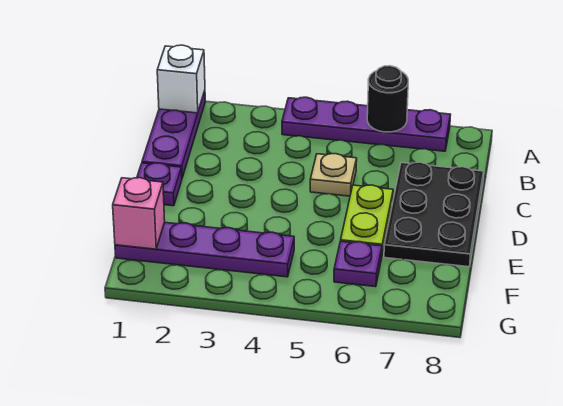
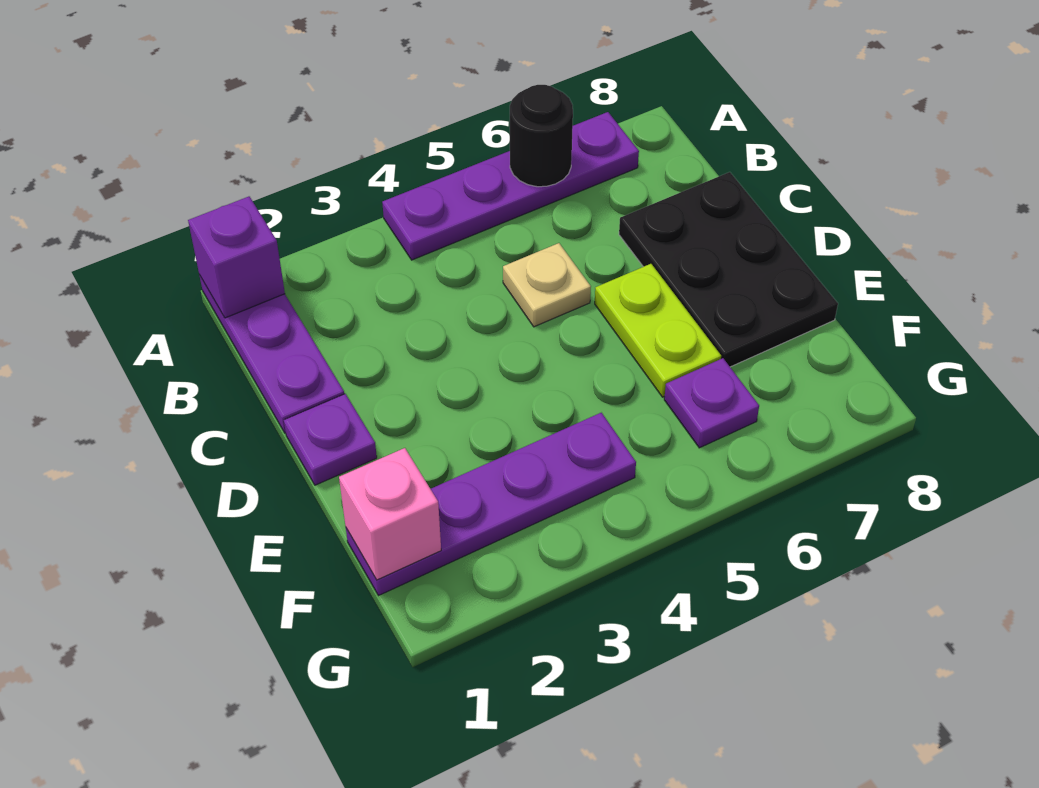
white brick A1 level 2 -> purple brick A1 level 2

